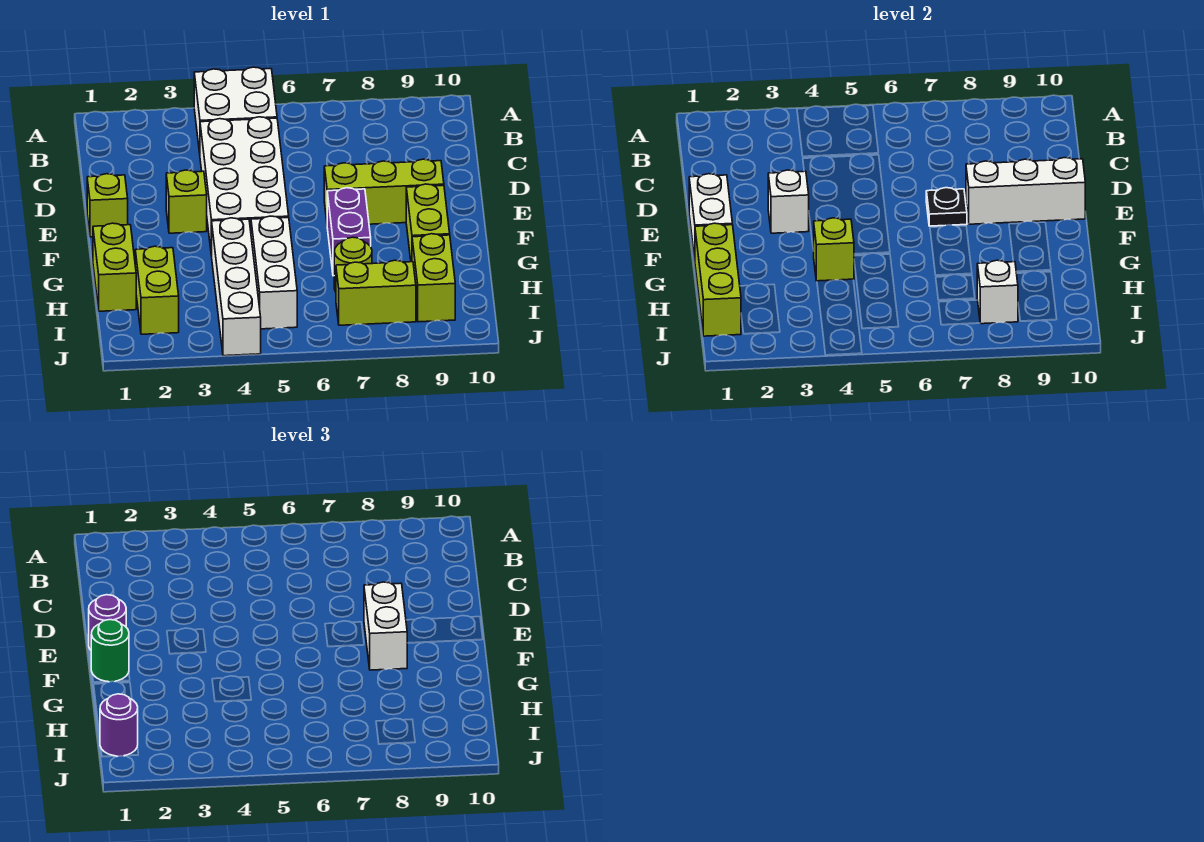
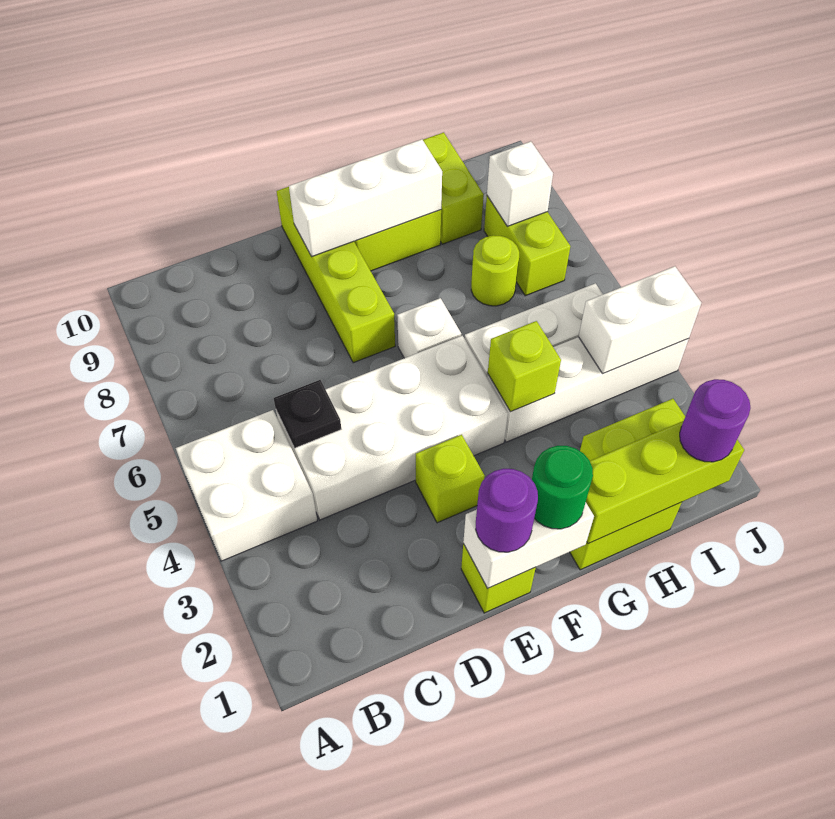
white brick E3 level 2 -> white brick F6 level 1
lime brick E7:E9 level 1 -> lime brick E7:E10 level 1
black plate E7 level 2 -> black plate C5 level 2
white brick E8:E10 level 2 -> white brick E9:G9 level 2
white brick E8:F8 level 3 -> white brick I4:J4 level 2
purple brick F7:G7 level 1 -> none
lime brick H9:I9 level 1 -> lime brick H9:H10 level 1

